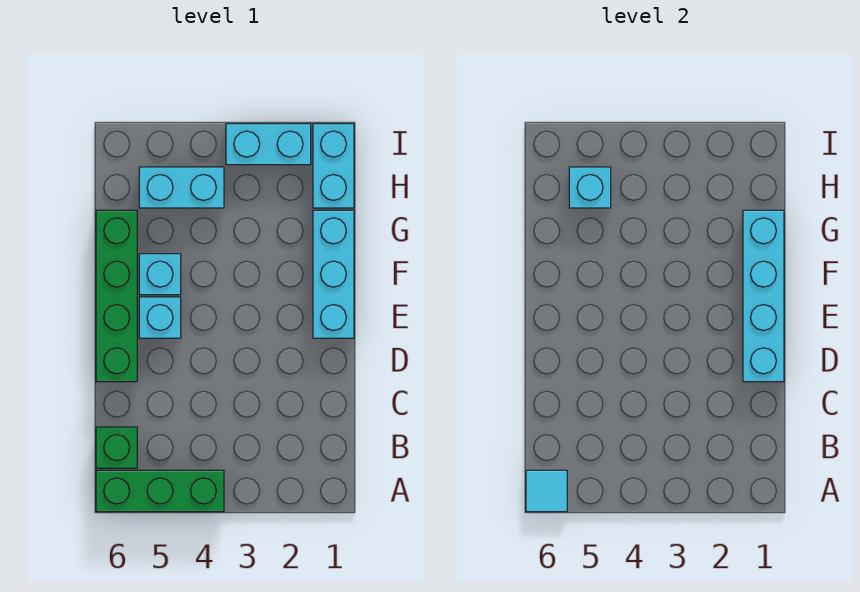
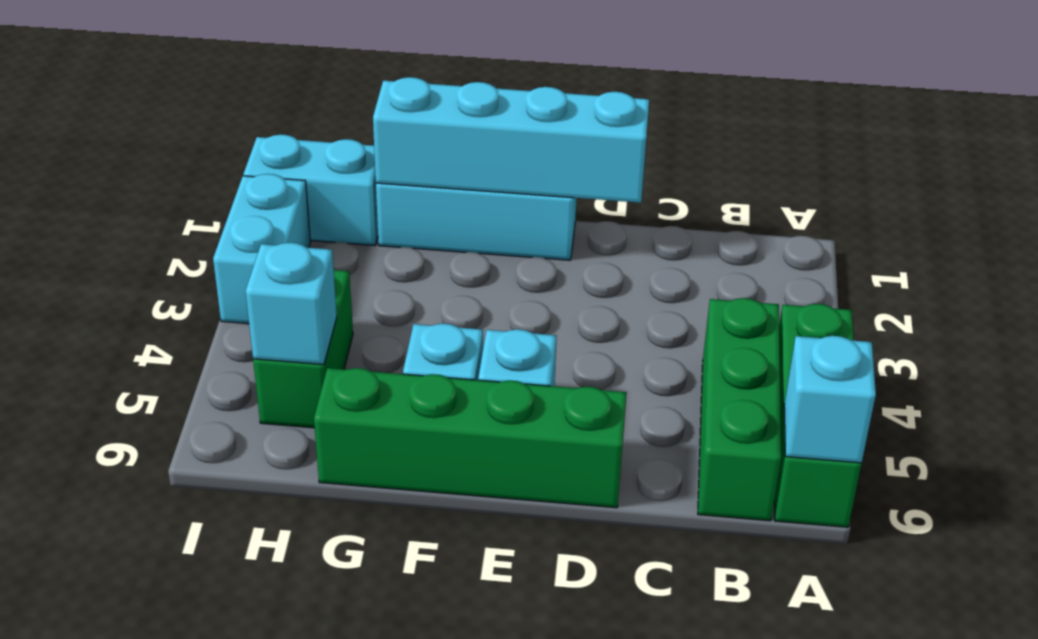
cyan tile A6 level 2 -> cyan brick A6 level 2
green brick B6 level 1 -> green brick B4:B6 level 1
cyan brick H4:H5 level 1 -> green brick H4:H5 level 1

